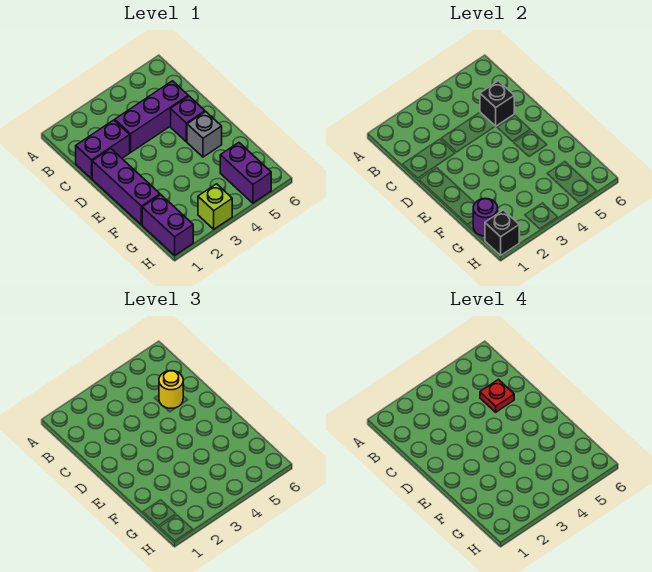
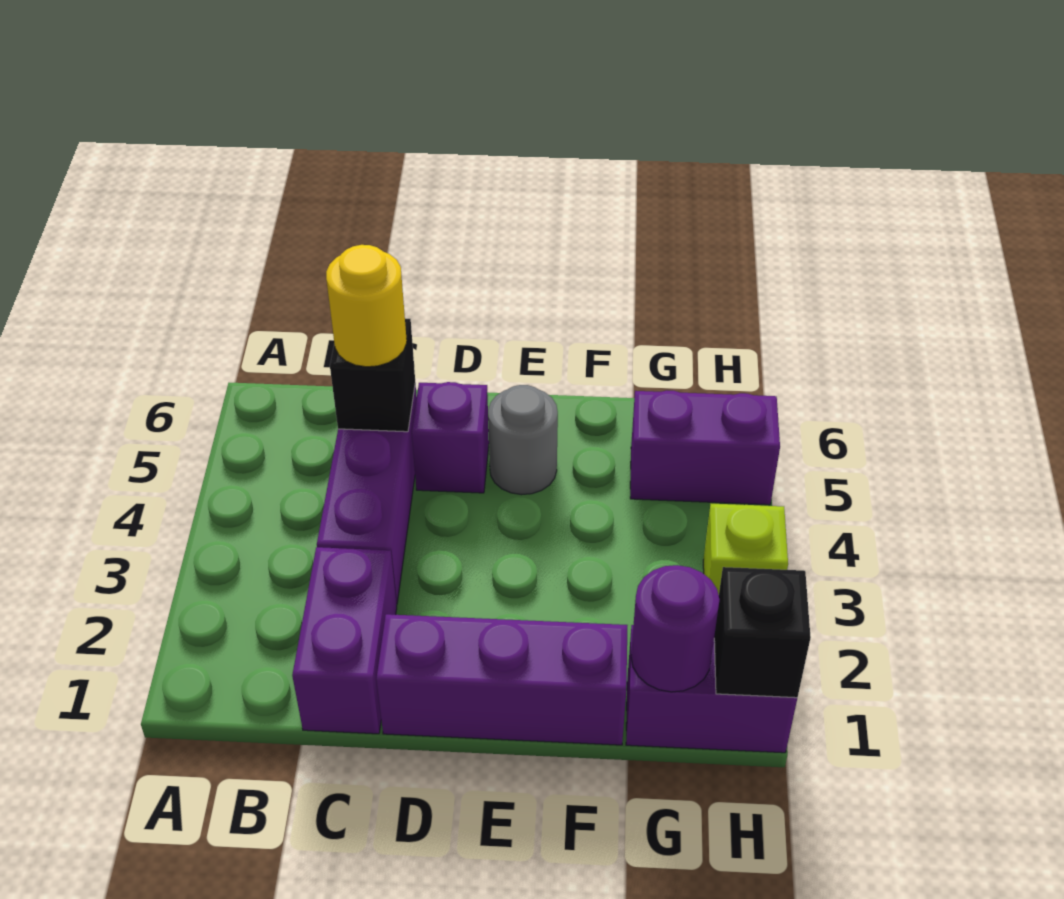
red plate C5 level 4 -> none
grey brick E5 level 1 -> grey round brick E5 level 1

